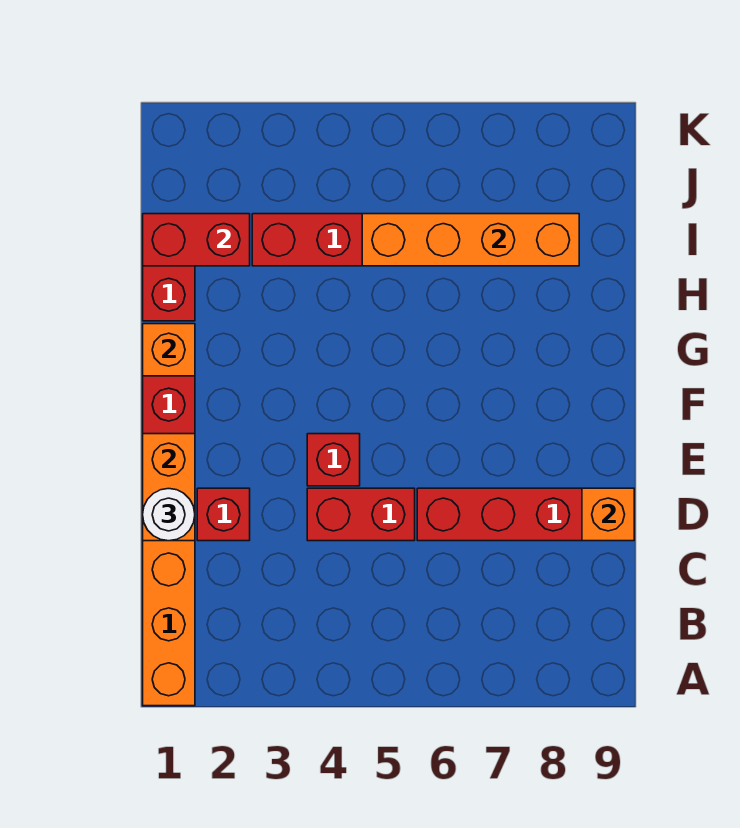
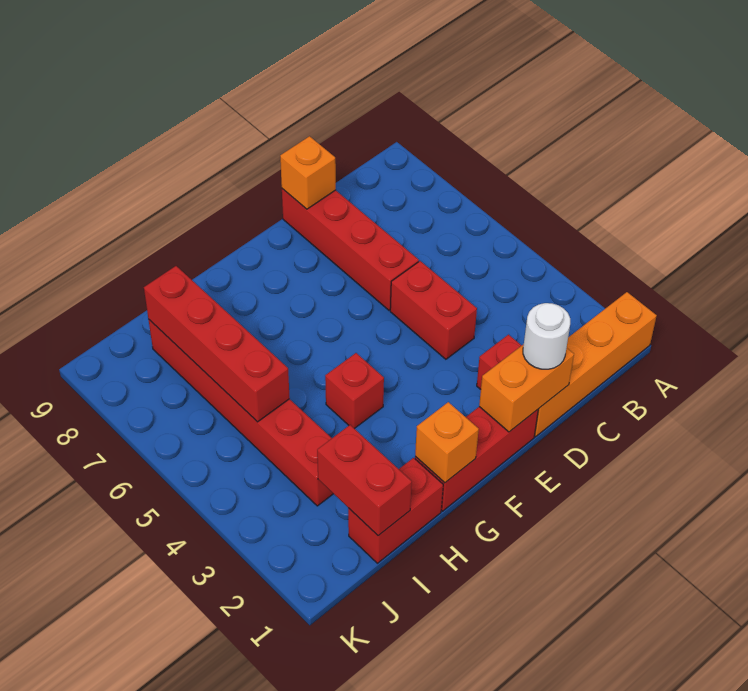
red brick E4 level 1 -> red brick G4 level 1
orange brick I5:I8 level 2 -> red brick I5:I8 level 2

